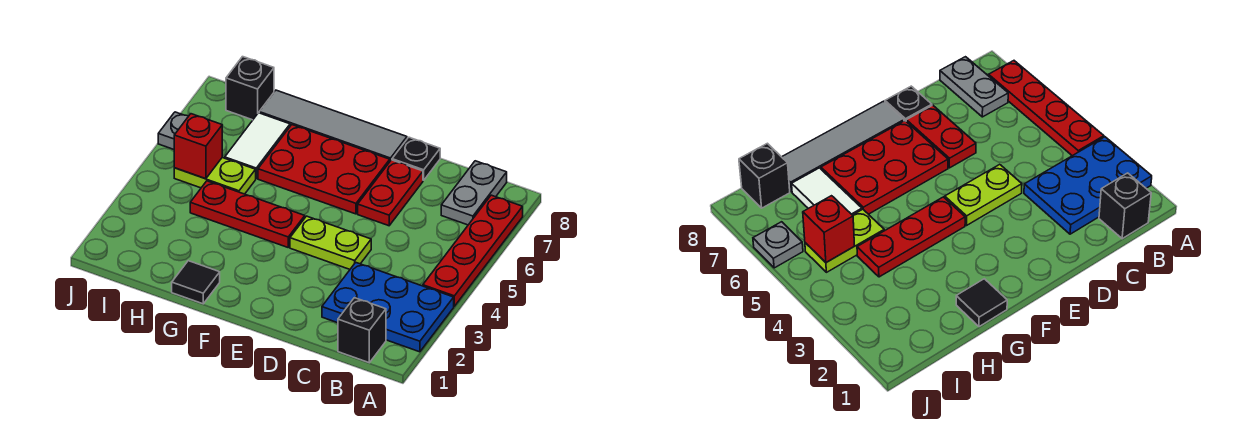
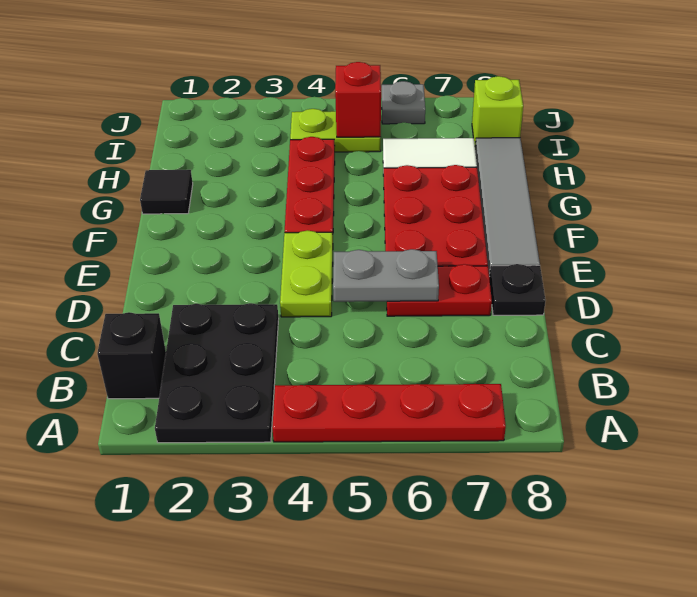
blue plate A2:C3 level 1 -> black plate A2:C3 level 1
grey plate B7:B8 level 1 -> grey plate D5:D6 level 2
lime plate H5:I5 level 1 -> lime plate I4:I5 level 1
black brick I8 level 1 -> lime brick I8 level 1

